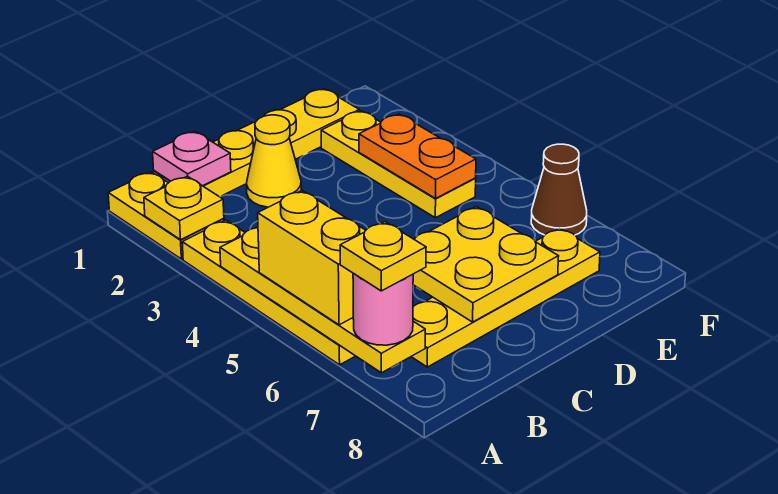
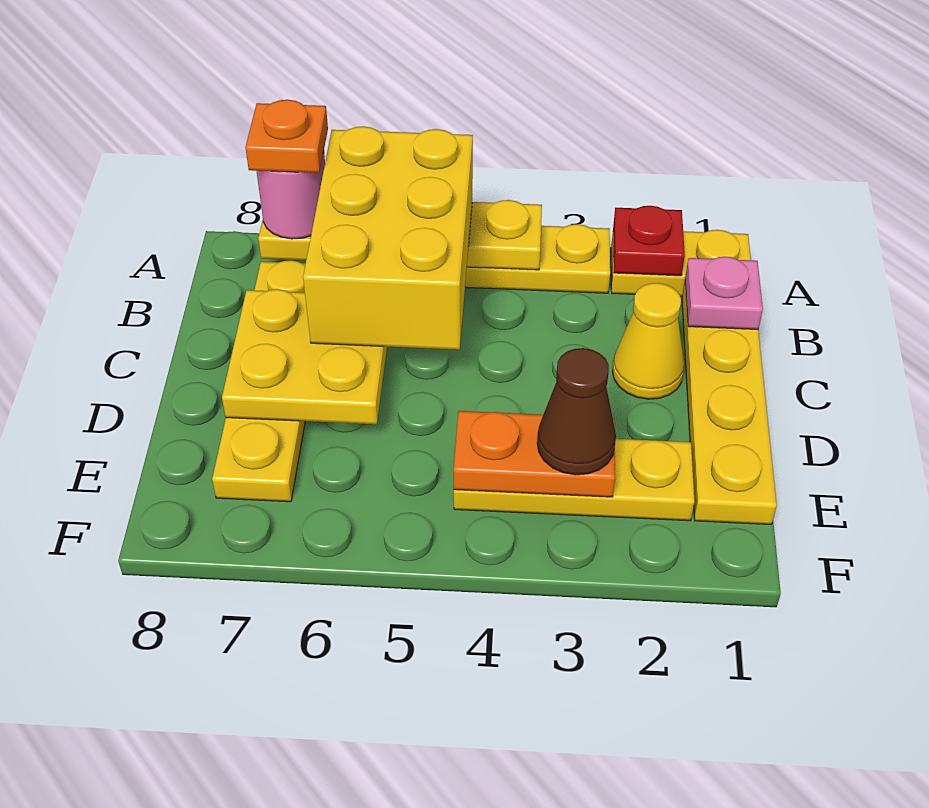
yellow plate A2 level 2 -> red plate A2 level 2
yellow brick A5:A6 level 3 -> yellow brick A5:C6 level 3
yellow plate A7 level 4 -> orange plate A7 level 4
brown cone F6 level 1 -> brown cone E3 level 3

